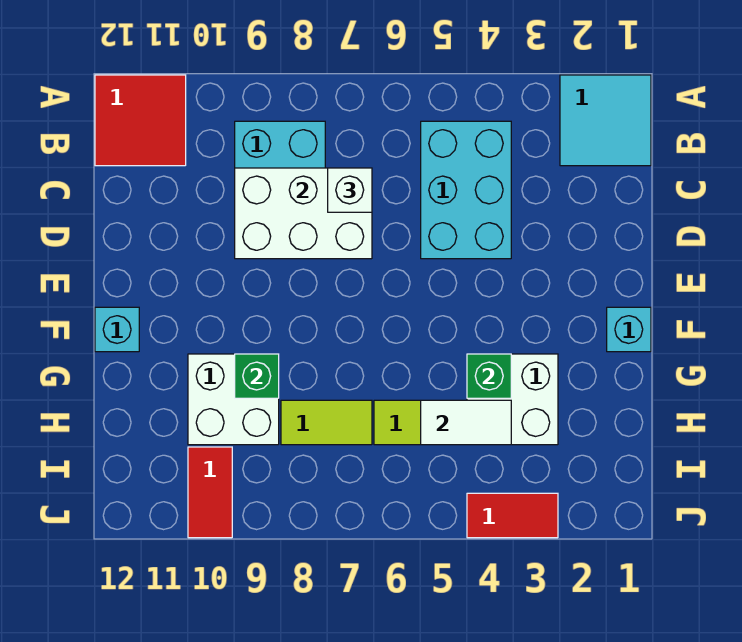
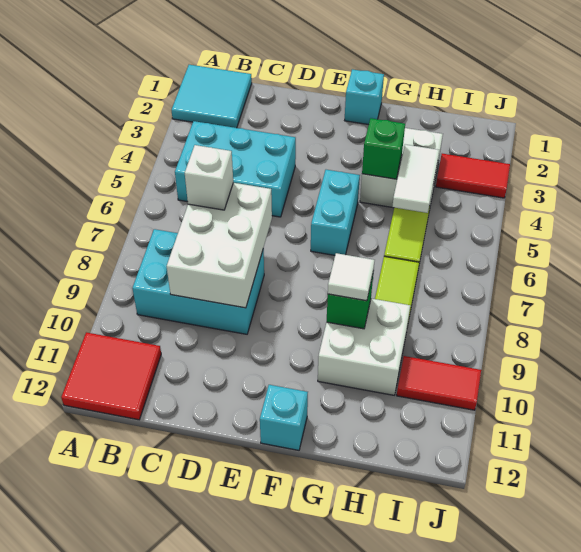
none -> cyan brick F5:F6 level 1
none -> white tile G9 level 3
red tile J3:J4 level 1 -> red tile I3:J3 level 1

